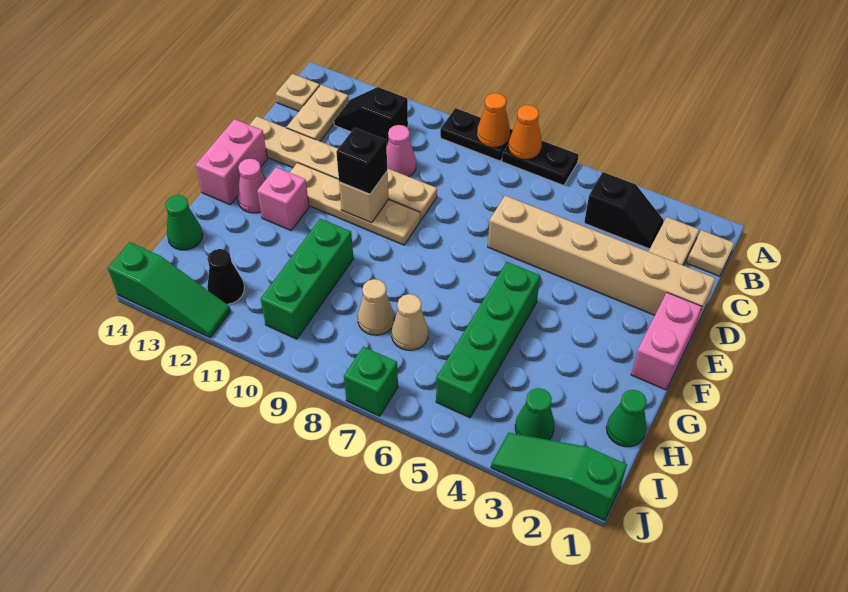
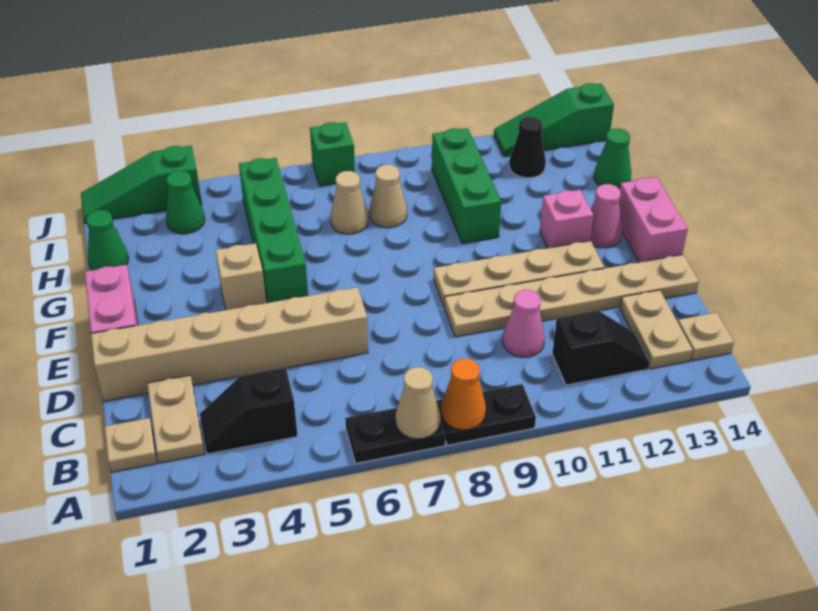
orange cone A7 level 2 -> tan cone A7 level 2
tan brick E10 level 2 -> tan brick F4 level 1
black brick E10 level 3 -> none
green slope J1:J3 level 1 top 1 -> green slope J1:J3 level 1 top 3

